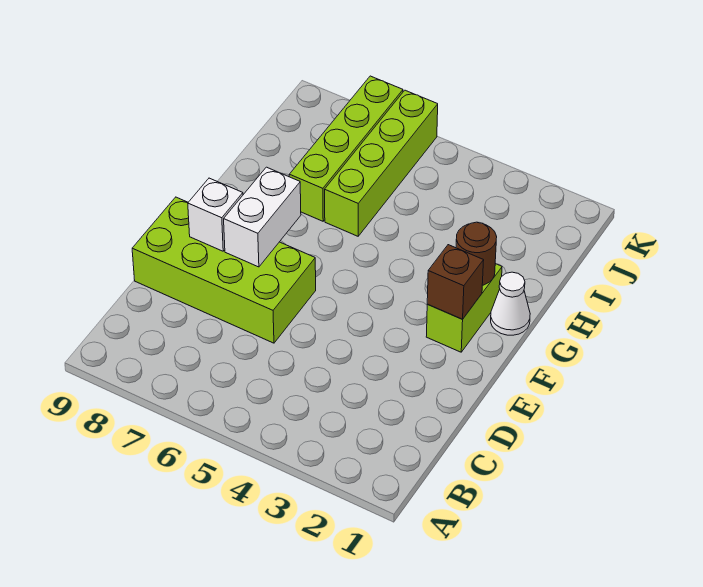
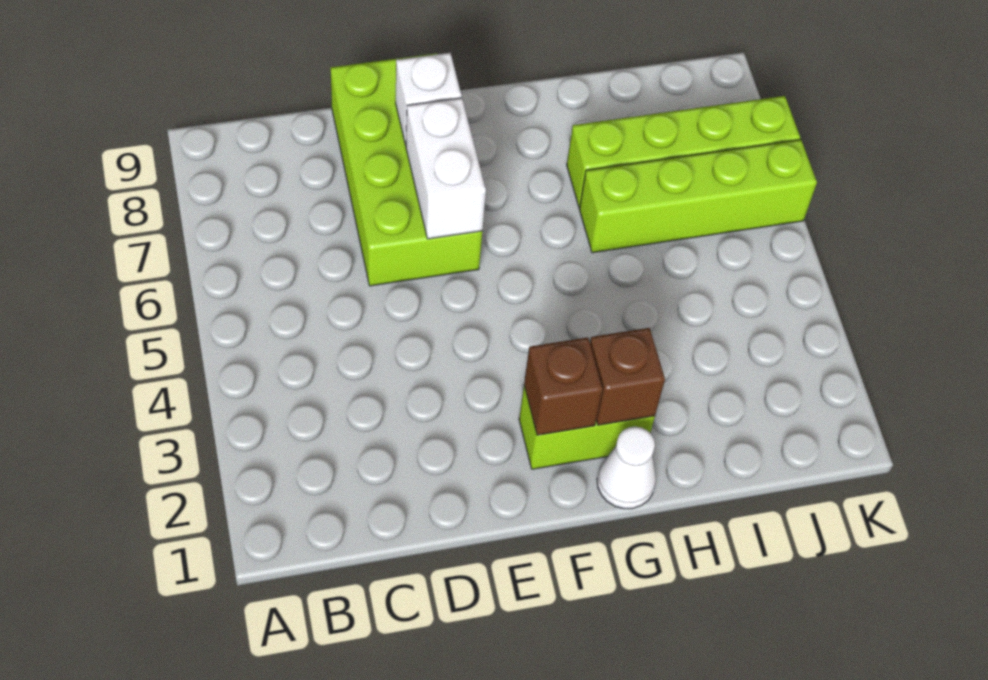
white brick E7:F7 level 2 -> white brick E6:E7 level 2
brown round brick G2 level 2 -> brown brick G2 level 2

